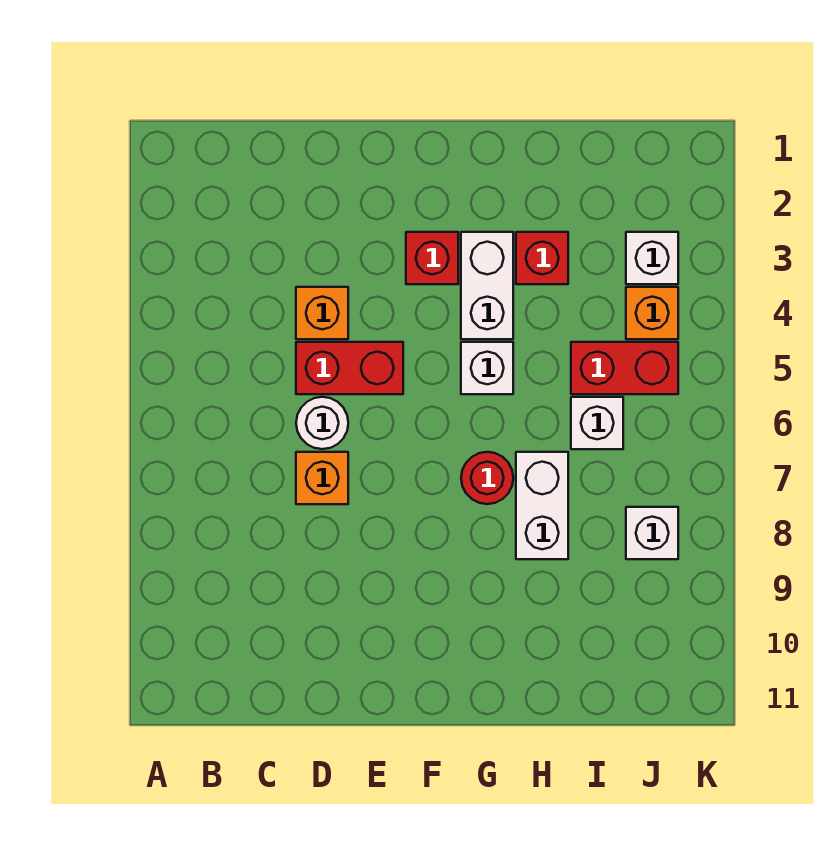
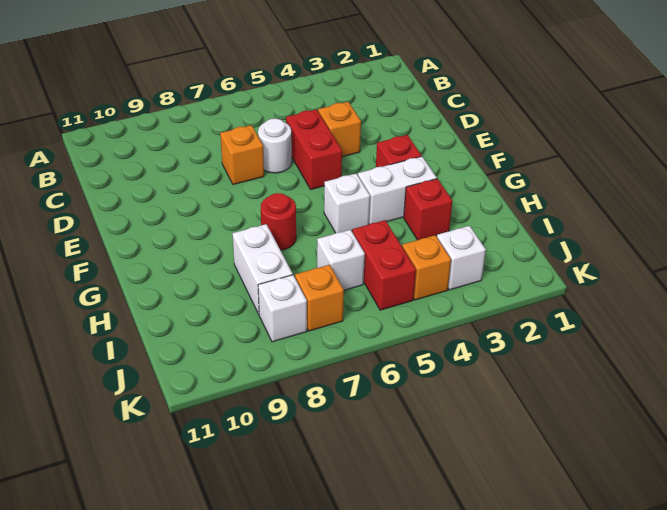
white brick H7:H8 level 1 -> white brick H8:I8 level 1
none -> orange brick J7 level 1

